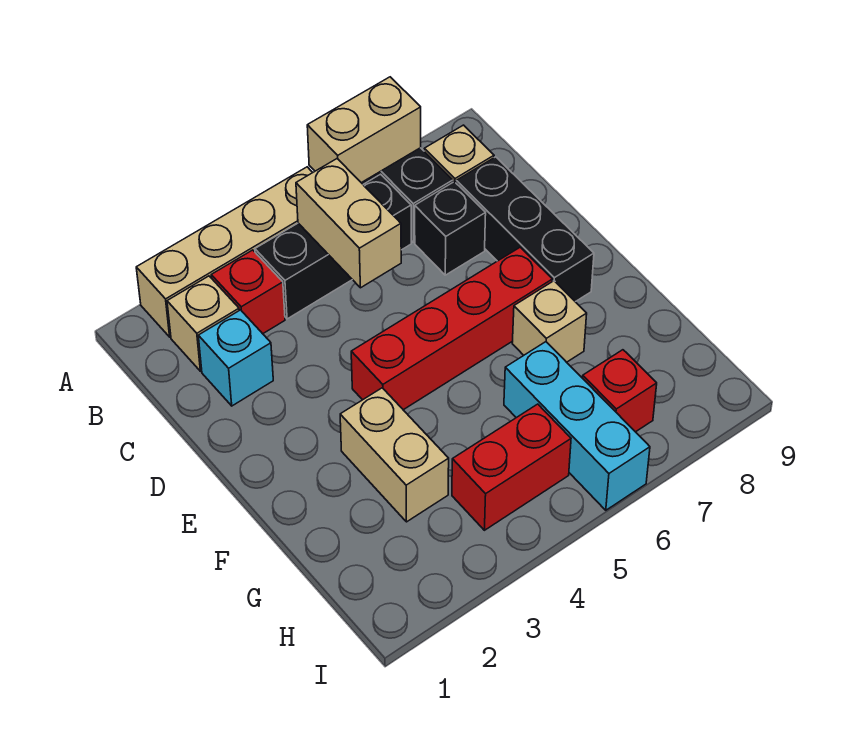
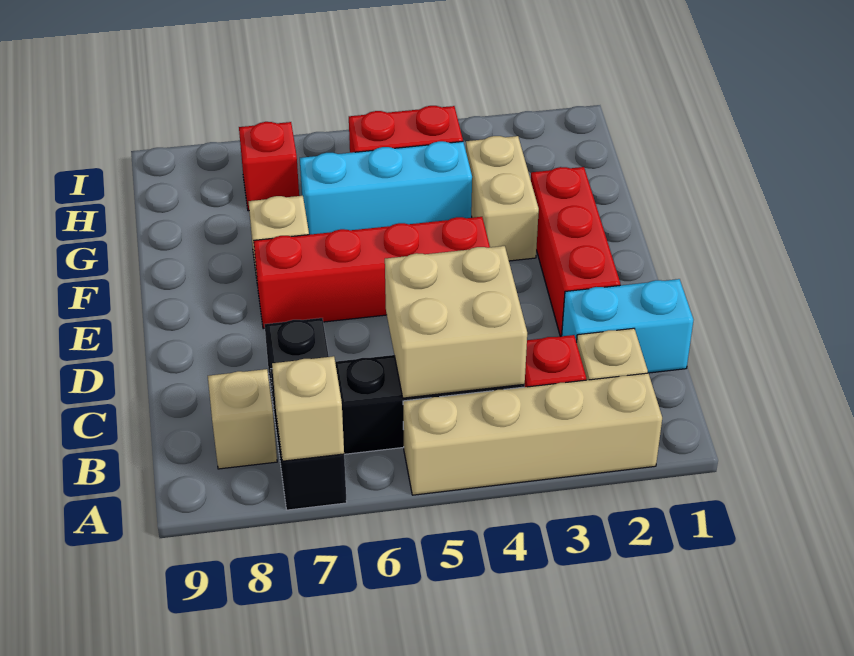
tan brick A6:A7 level 2 -> tan brick A7 level 2
tan brick B5:C5 level 2 -> tan brick B4:C5 level 2
cyan brick C2 level 1 -> cyan brick C1:C2 level 1
black brick C8:E8 level 1 -> none
none -> red brick D2:F2 level 1
cyan brick G6:I6 level 1 -> cyan brick G4:G6 level 1

